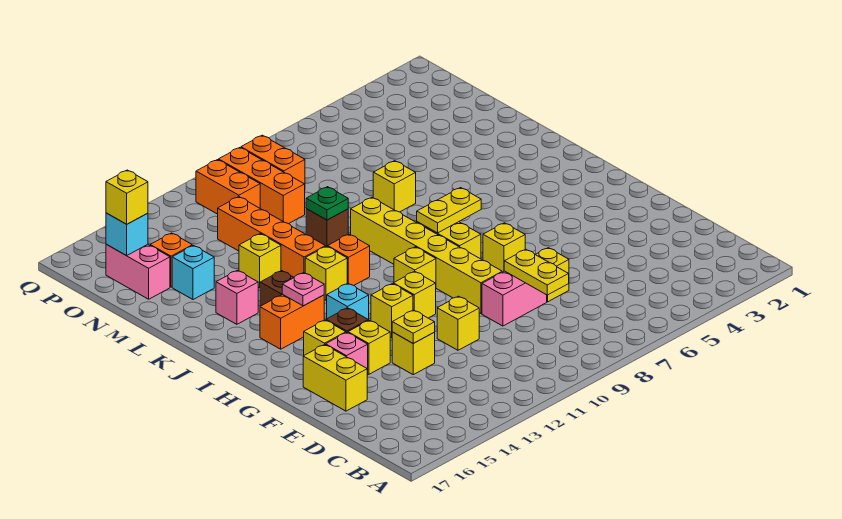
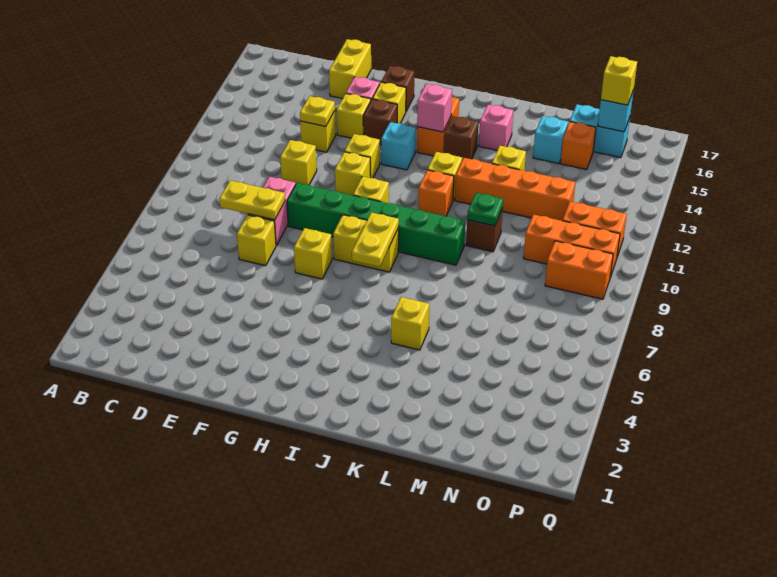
yellow brick E16:F16 level 1 -> yellow brick E16:E17 level 1
yellow brick F9:K9 level 1 -> green brick F9:K9 level 1
none -> brown brick G16 level 1
pink plate I14 level 2 -> pink brick I14 level 2
yellow brick L7 level 1 -> yellow brick K5 level 1
pink brick N16:O16 level 1 -> cyan brick N16:O16 level 1

